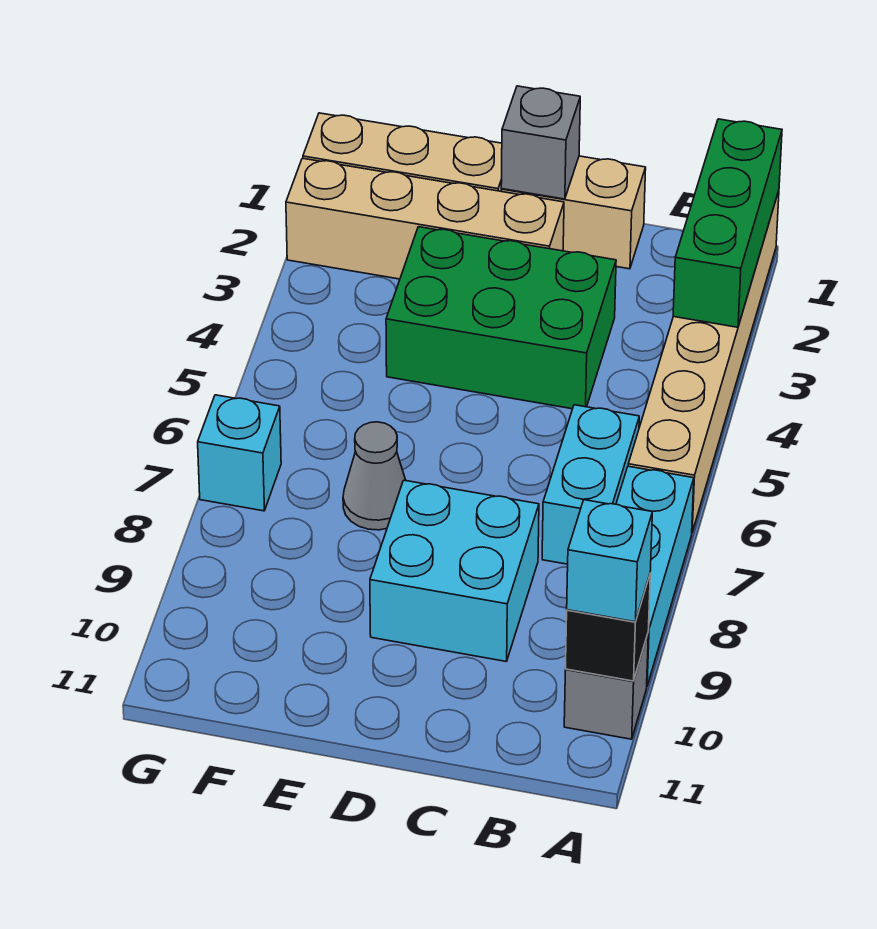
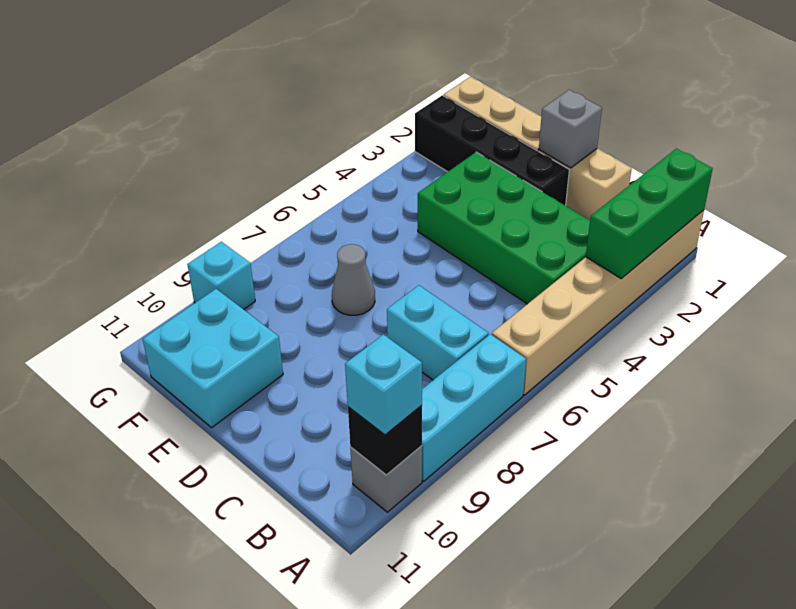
cyan brick B6:B7 level 1 -> cyan brick B7:C7 level 1
green brick C3:E4 level 1 -> green brick B3:E4 level 1
cyan brick C8:D9 level 1 -> cyan brick E10:F11 level 1
tan brick D2:G2 level 1 -> black brick D2:G2 level 1
cyan brick G7 level 1 -> cyan brick G9 level 1

